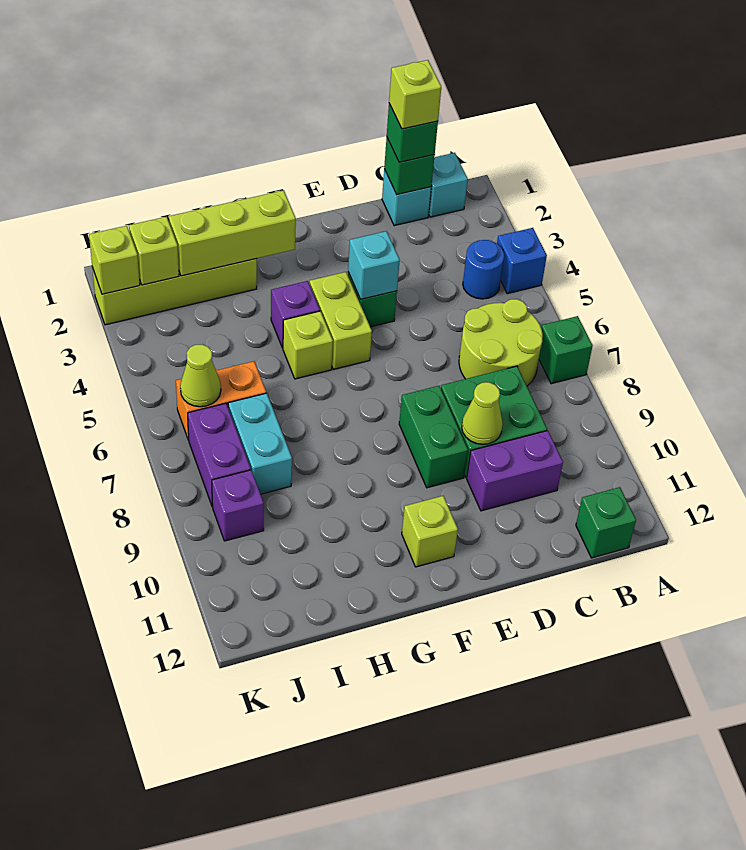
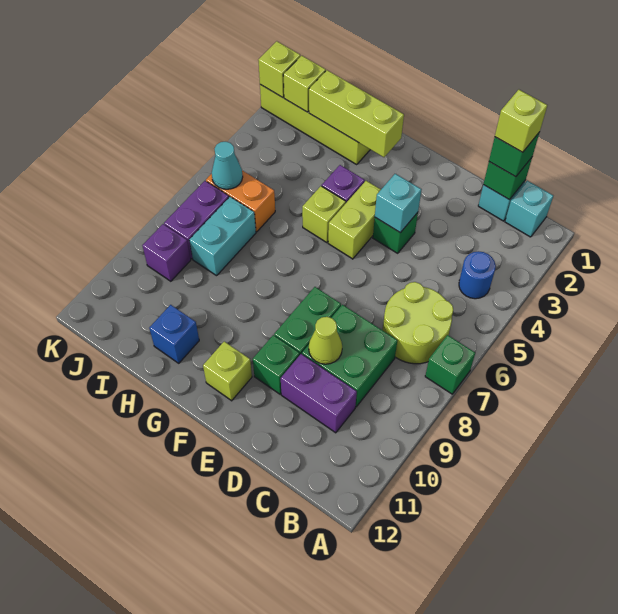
blue brick A4 level 1 -> blue brick H11 level 1
green brick B12 level 1 -> green brick E10 level 1
lime cone J6 level 2 -> cyan cone J6 level 2

